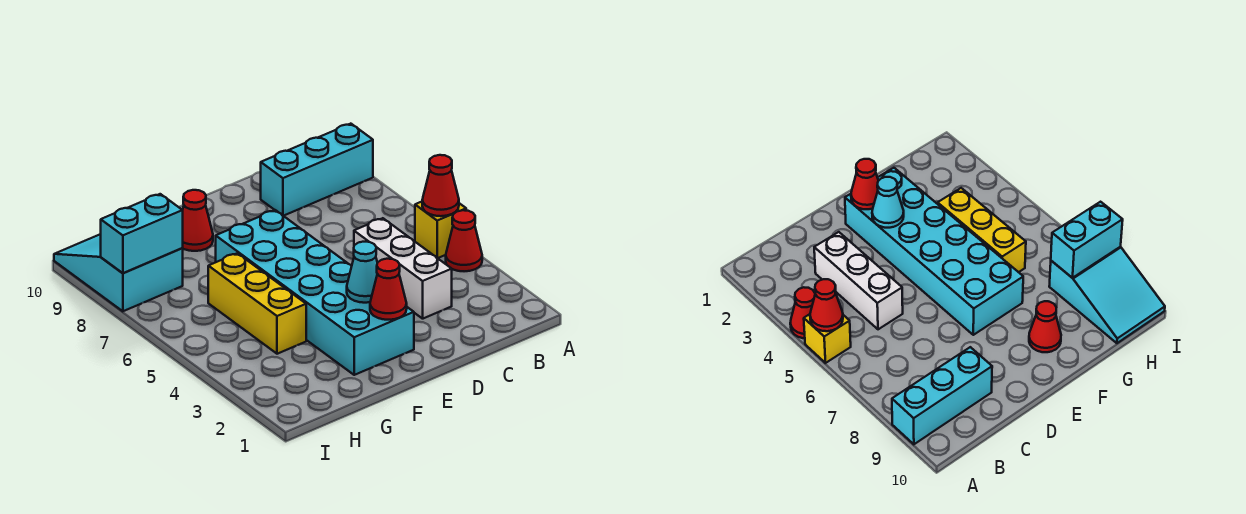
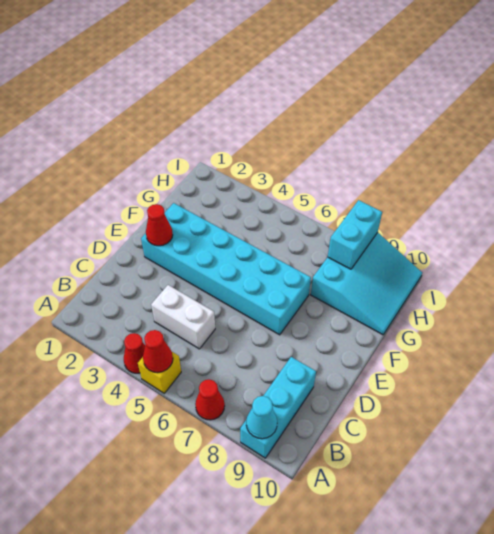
white brick C3:C5 level 1 -> white brick C4:C5 level 1
cyan cone E3 level 2 -> cyan cone A9 level 2
red cone F9 level 1 -> red cone A7 level 1
yellow brick G4:G6 level 1 -> none
cyan slope H8:I10 level 1 top 8 -> cyan slope G8:I10 level 1 top 8

